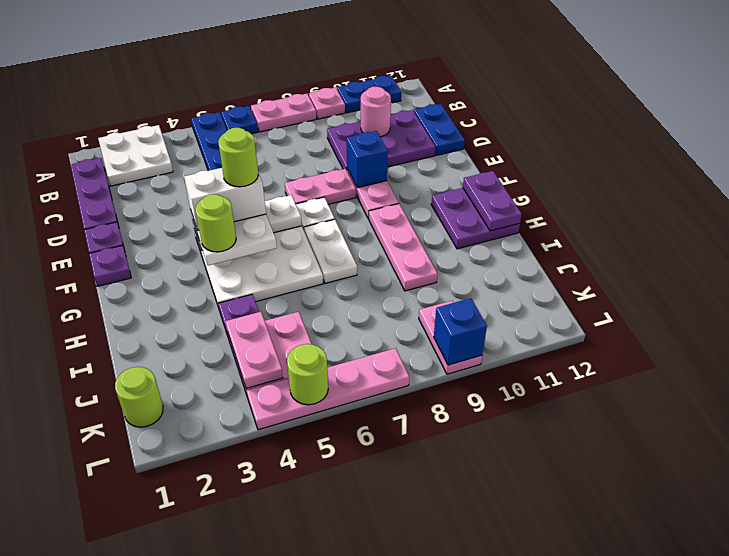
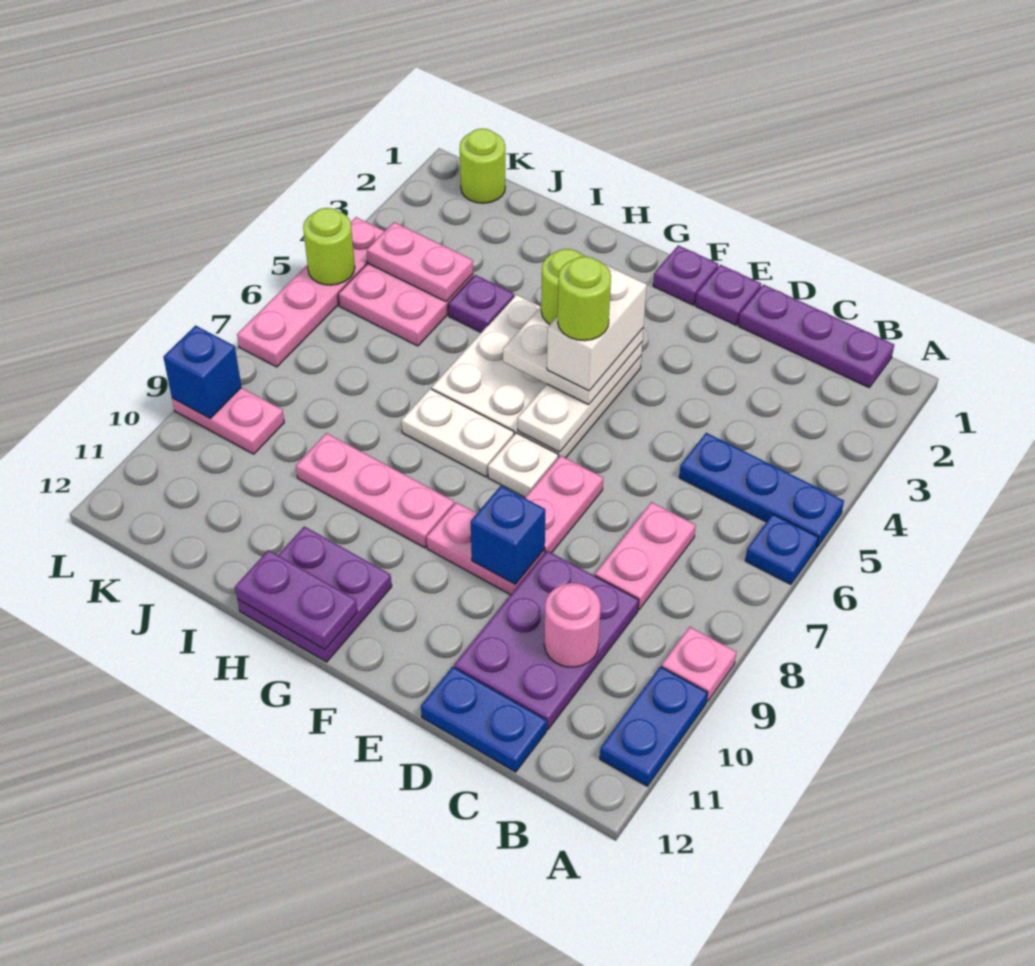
white plate A2:B3 level 1 -> none
pink plate A7:A8 level 1 -> pink plate C7:C8 level 1

